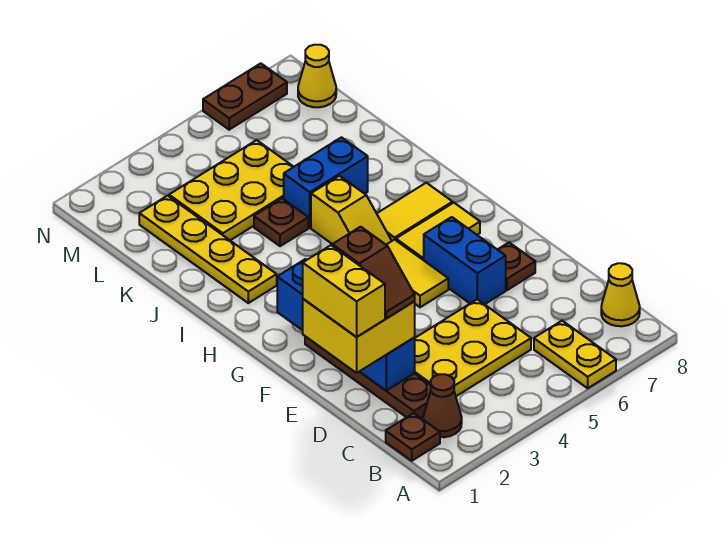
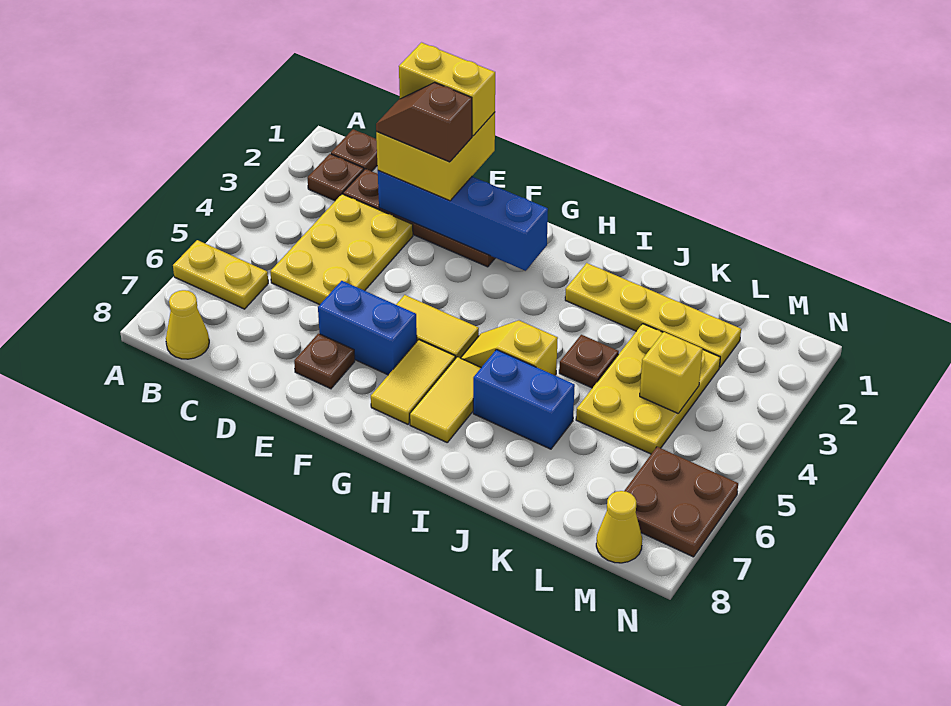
brown cone B2 level 1 -> brown plate B2 level 1
blue brick J5:J6 level 1 -> blue brick I6:J6 level 1
none -> yellow brick L4 level 2
brown plate N6:N7 level 1 -> brown plate M6:N7 level 1

